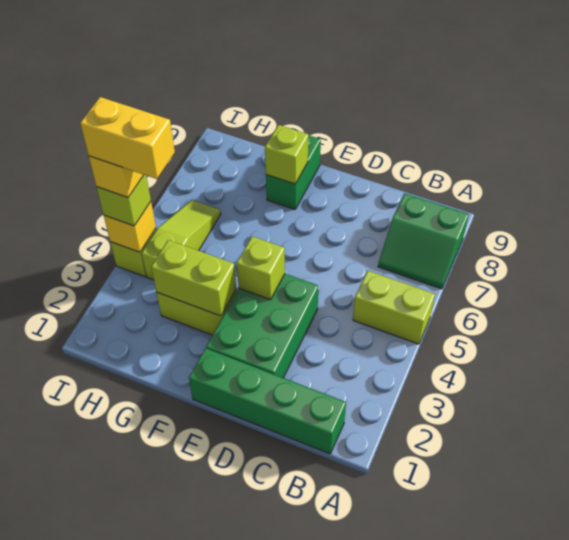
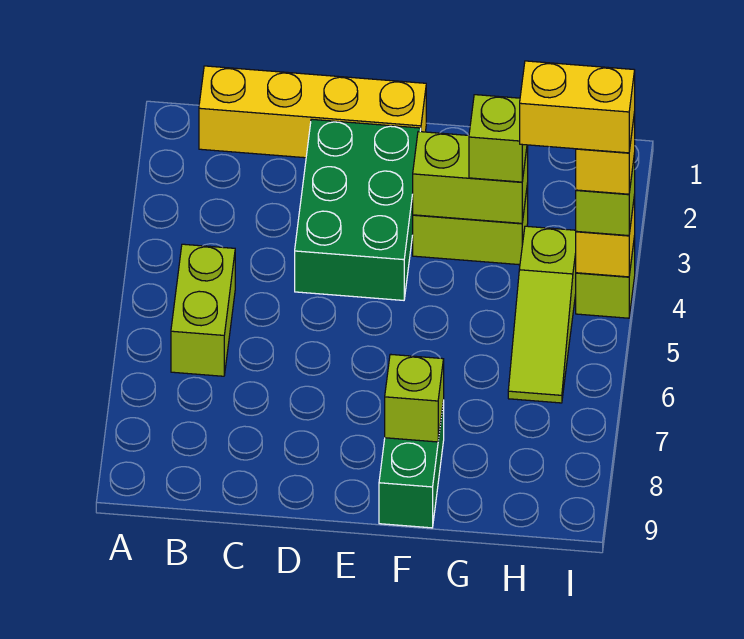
lime brick A5:B5 level 1 -> lime brick B5:B6 level 1
green slope A7:B8 level 1 top 8 -> none
green brick B1:E1 level 1 -> yellow brick B1:E1 level 1
lime brick E4 level 2 -> lime brick G3 level 3

